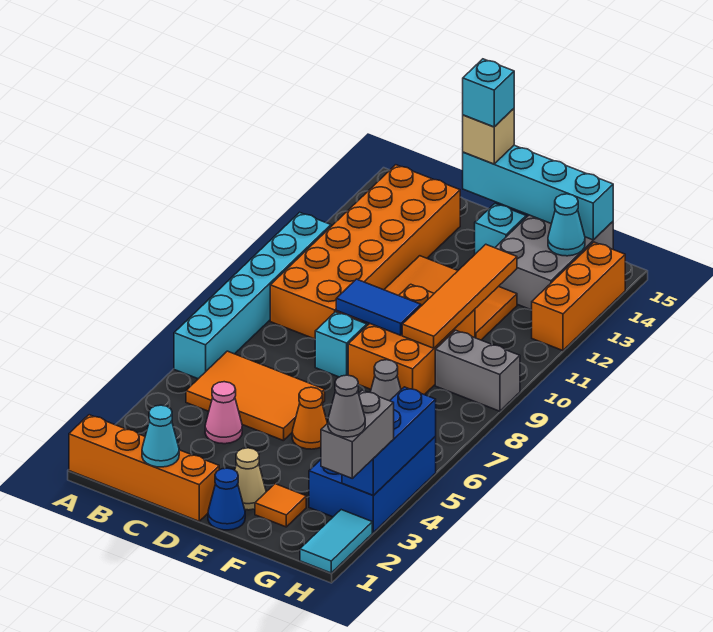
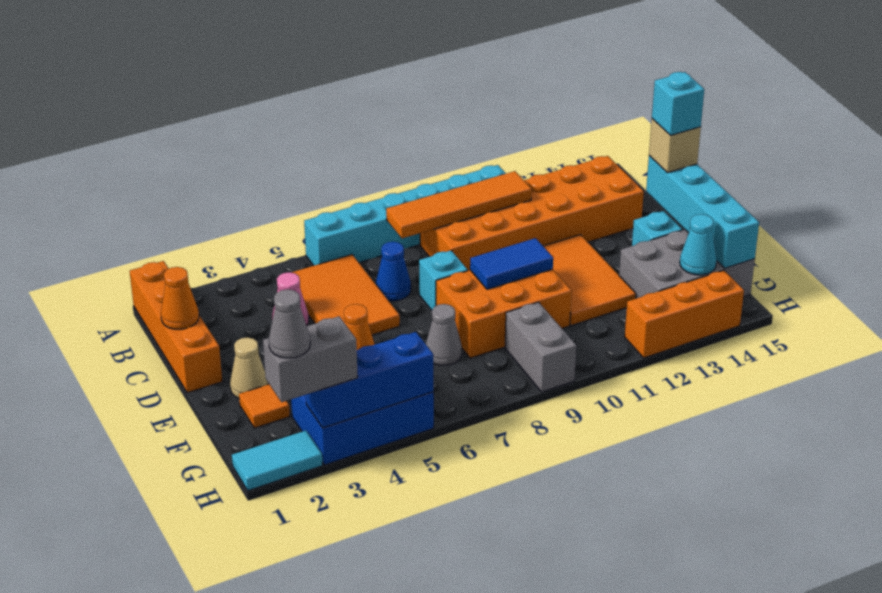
cyan cone C1 level 2 -> orange cone C1 level 2
blue tile D9:E9 level 2 -> blue tile E9:E10 level 2
blue cone E1 level 1 -> blue cone C7 level 1
orange tile F9:F12 level 2 -> orange tile B8:B11 level 2

